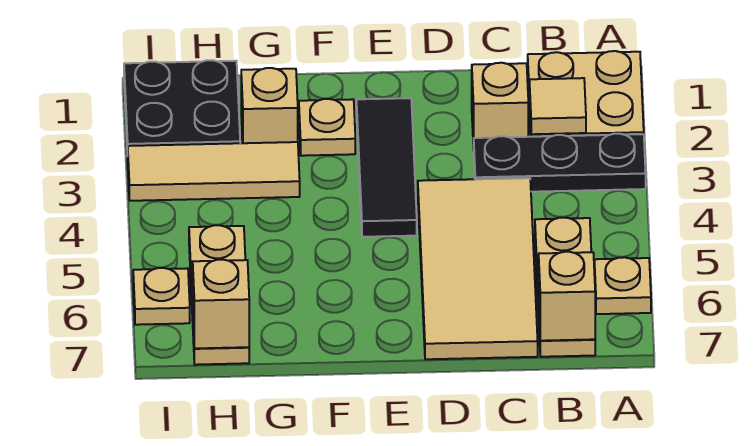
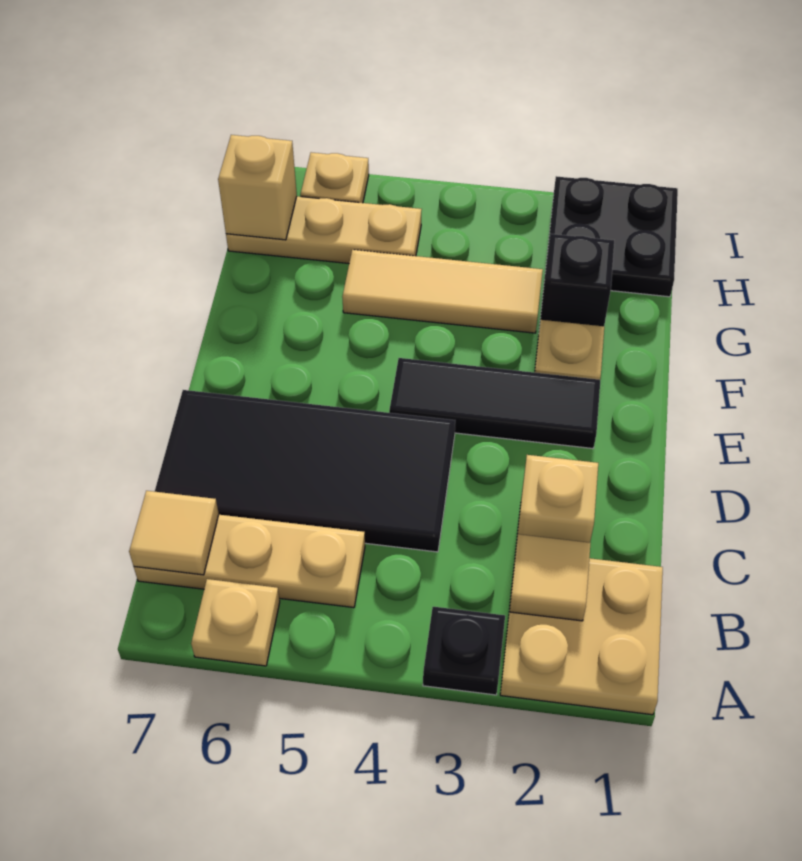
black plate A3:C3 level 1 -> black plate A3 level 1
tan brick B7 level 2 -> tan tile B7 level 2
tan tile C4:D7 level 1 -> black tile C4:D7 level 1
tan brick G2 level 1 -> black brick G2 level 1
tan tile G3:I3 level 1 -> tan tile G3:G5 level 1

